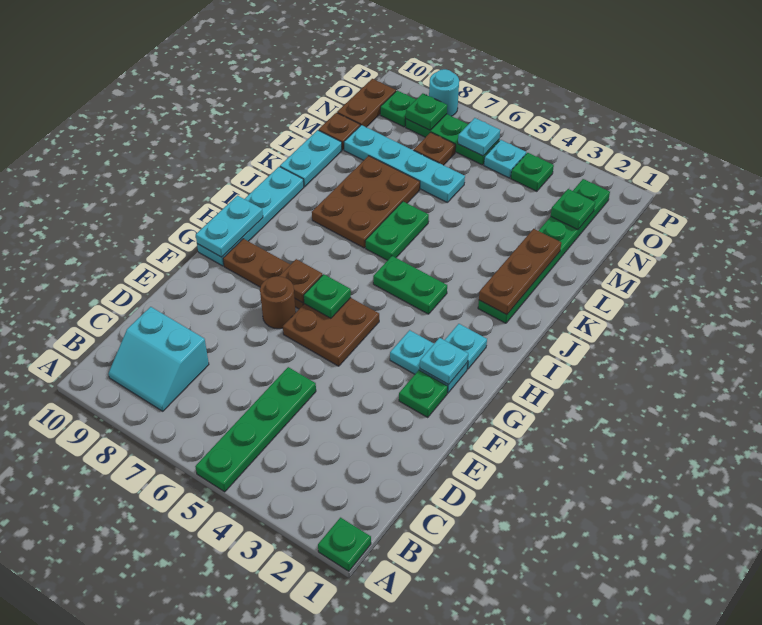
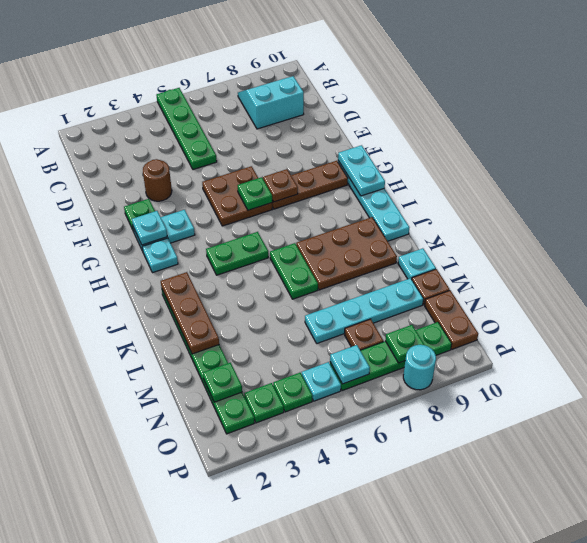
green plate A1 level 1 -> green plate O3 level 1
brown round brick F7 level 1 -> brown round brick E3 level 1
brown plate J7:L8 level 1 -> brown plate J7:K9 level 1
cyan plate K10:L10 level 1 -> cyan plate L10 level 1

